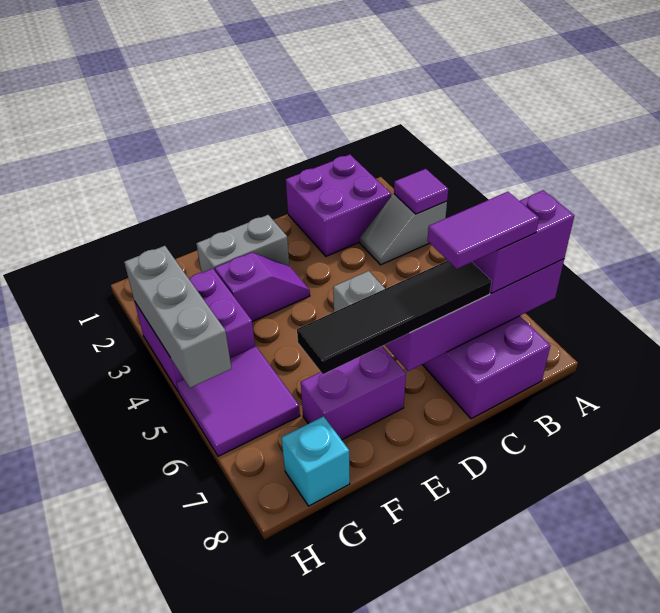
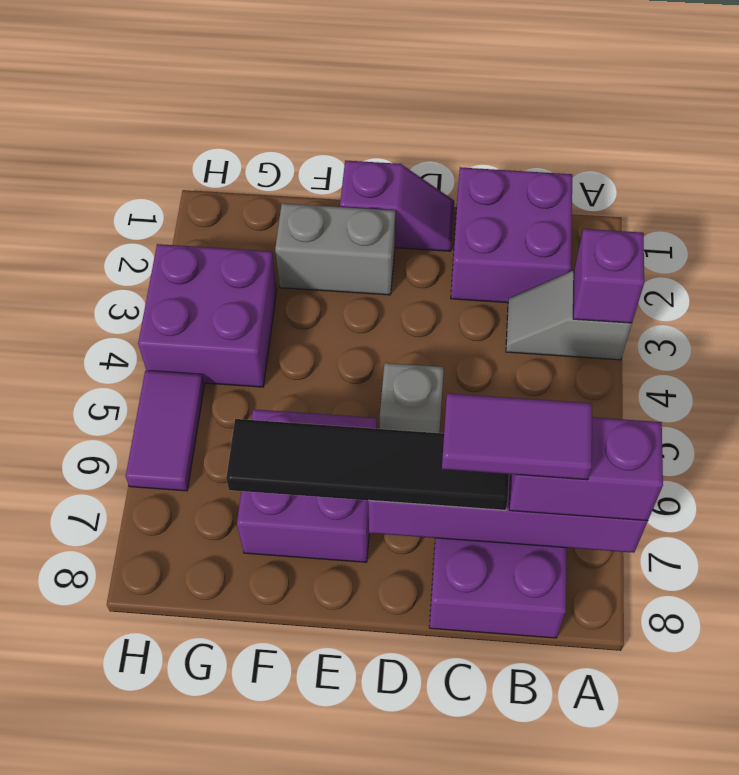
purple tile A3 level 2 -> purple brick A3 level 2
purple slope E3:F3 level 1 top F -> purple slope D1:E1 level 1 top E
purple brick E7:F7 level 1 -> purple brick E6:F7 level 1
purple tile G5:H6 level 1 -> purple tile H5:H6 level 1
cyan brick G8 level 1 -> none
grey brick H3:H5 level 2 -> none

